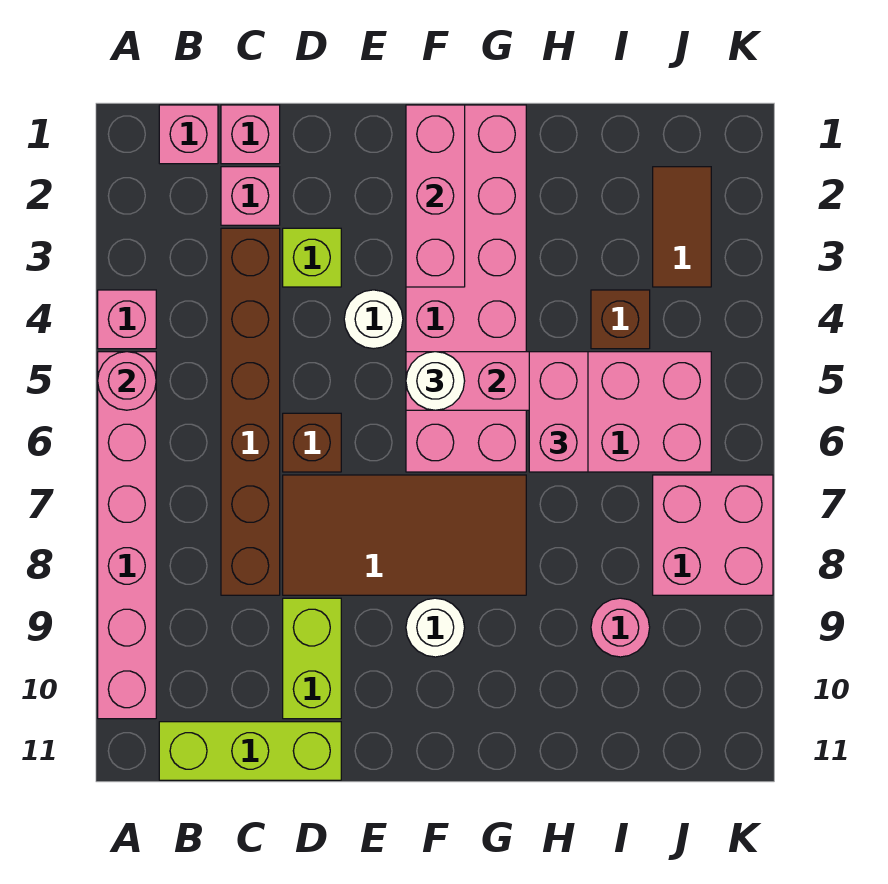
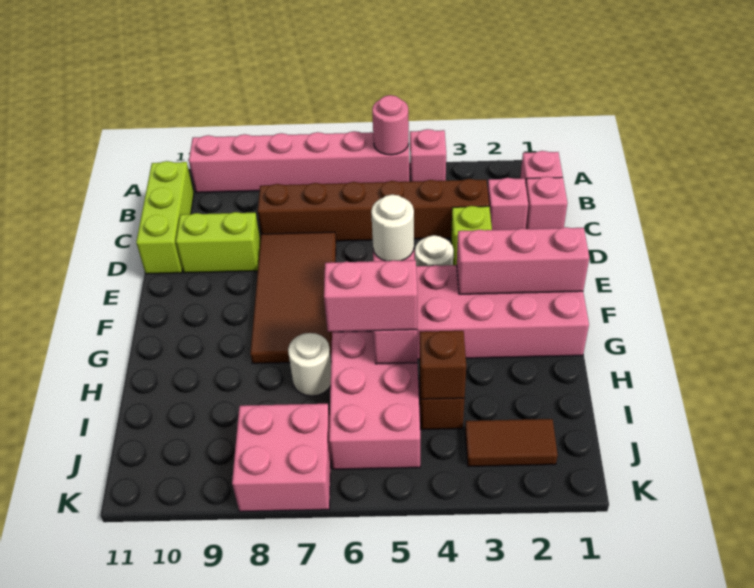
brown brick D6 level 1 -> brown brick I4 level 2
white round brick F9 level 1 -> white round brick H7 level 1
pink round brick I9 level 1 -> none

